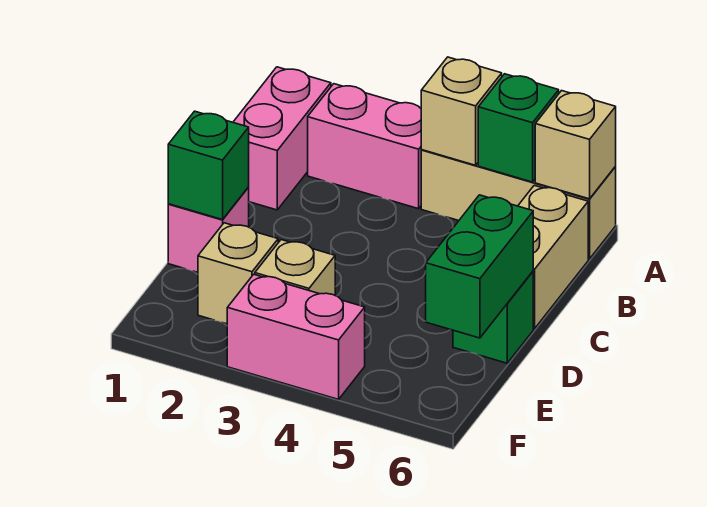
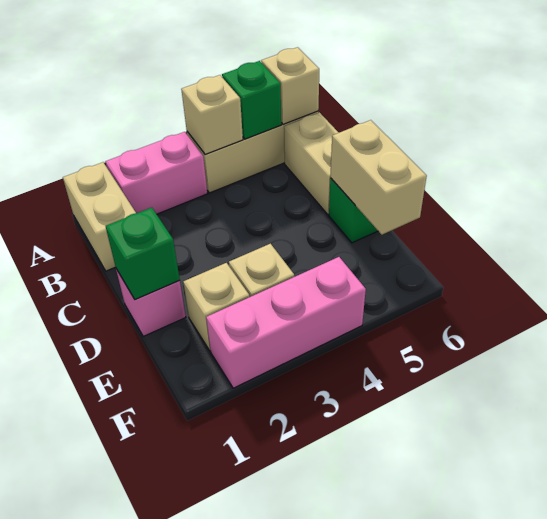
pink brick A1:B1 level 1 -> tan brick A1:B1 level 1
green brick D6:E6 level 2 -> tan brick D6:E6 level 2
pink brick F3:F4 level 1 -> pink brick F2:F4 level 1

